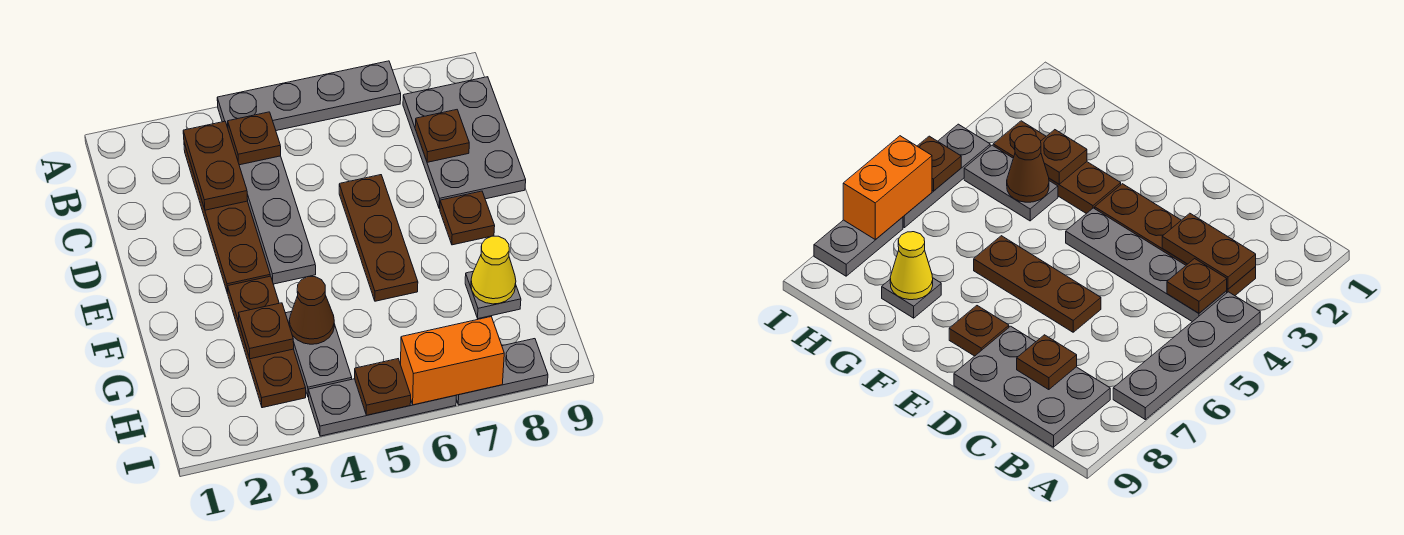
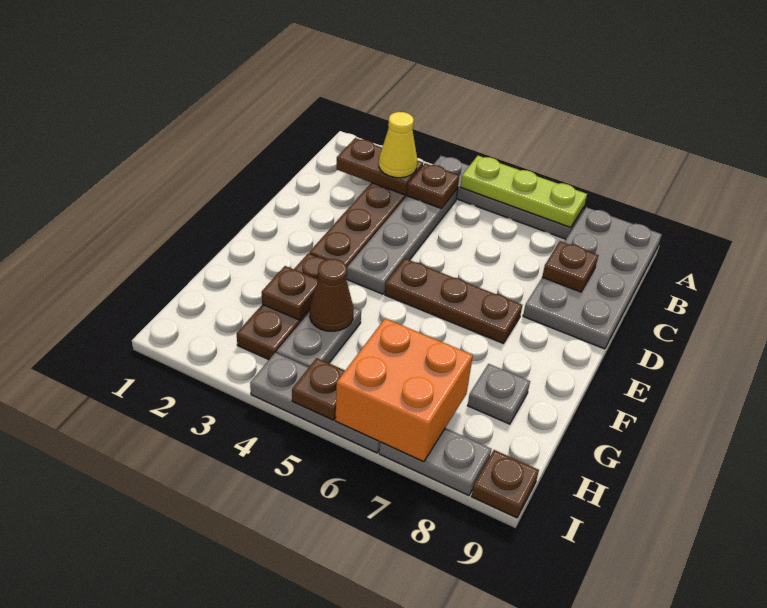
none -> lime plate A5:A7 level 2
brown plate B3:C3 level 2 -> brown plate B2:B3 level 2
grey plate B8:D9 level 1 -> grey plate A8:D9 level 1
brown plate D6:F6 level 1 -> brown plate E5:E7 level 1
brown plate E8 level 1 -> brown plate I9 level 1
yellow cone G8 level 2 -> yellow cone B3 level 3
orange brick I6:I7 level 2 -> orange brick H6:I7 level 2

